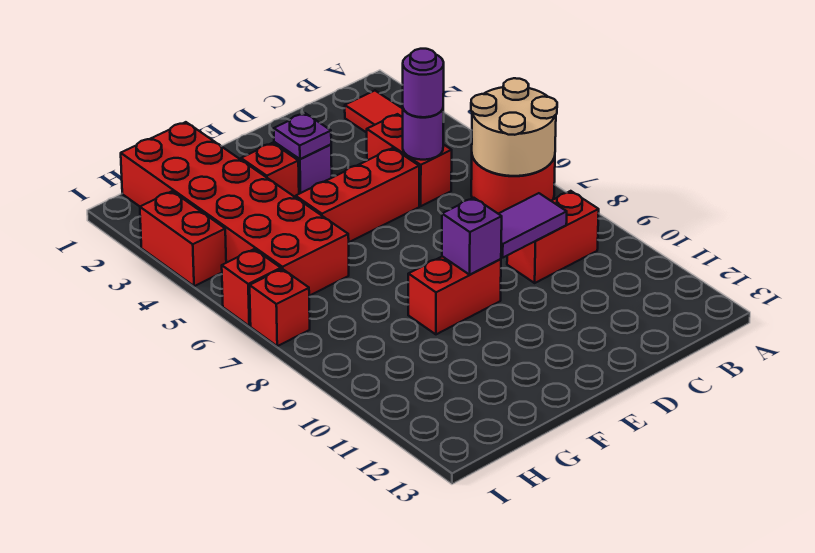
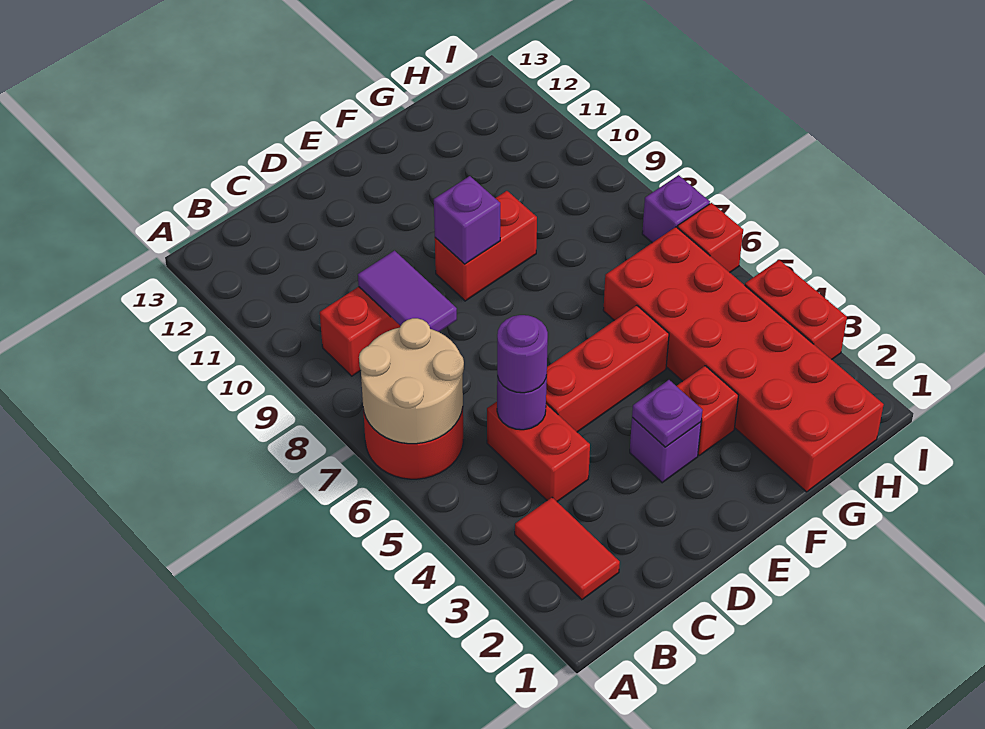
purple tile C9:D9 level 2 -> purple tile C8:C9 level 2
red brick I7 level 1 -> purple brick I7 level 1

